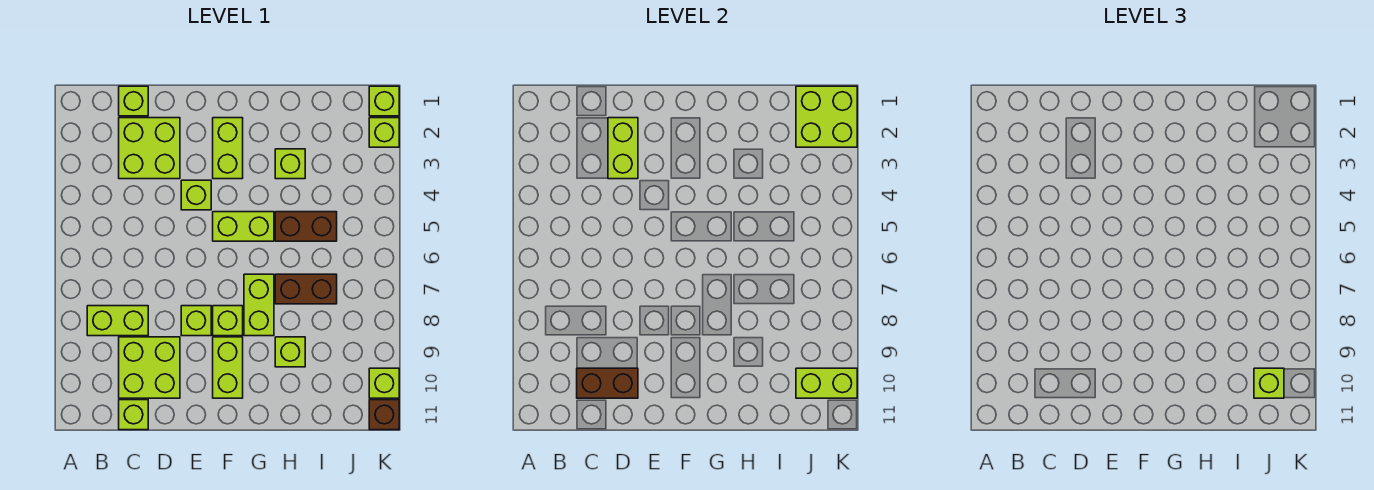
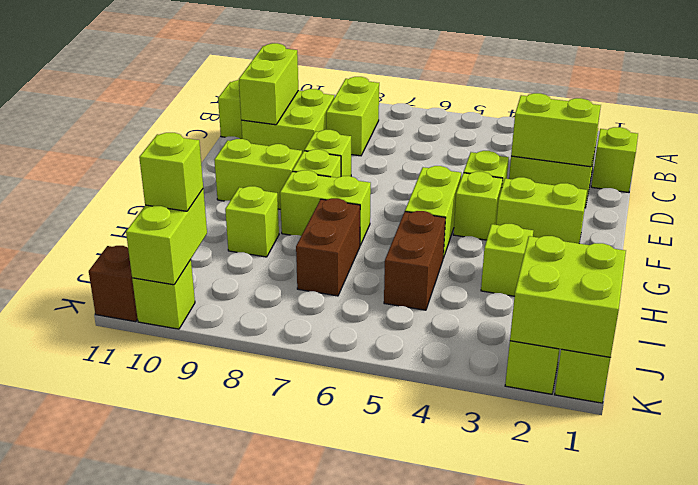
brown brick C10:D10 level 2 -> lime brick C10:D10 level 2
none -> lime brick F4 level 1

